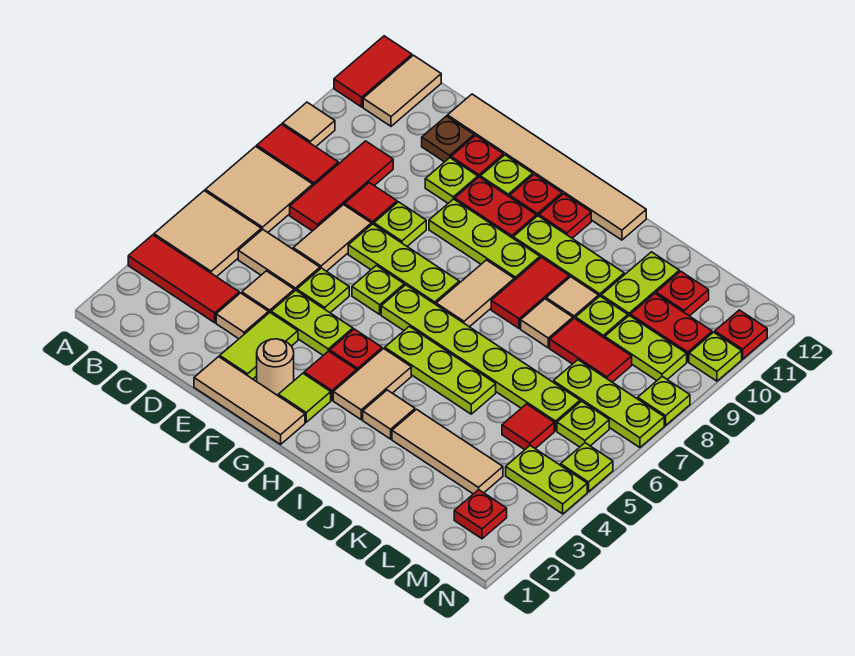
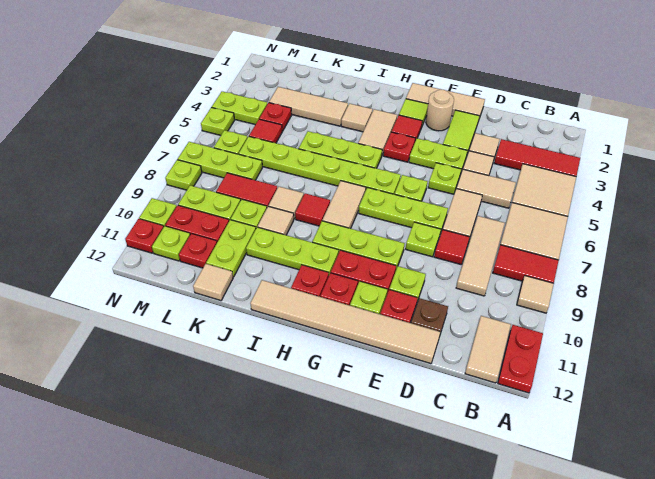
red tile A11:A12 level 1 -> red plate A11:A12 level 1
red tile C7:C9 level 1 -> tan tile C7:C9 level 1
red tile I8:I9 level 1 -> red tile I8 level 1
none -> tan tile K12 level 1
red plate M2 level 1 -> red plate L4 level 1
none -> lime plate M11 level 1

